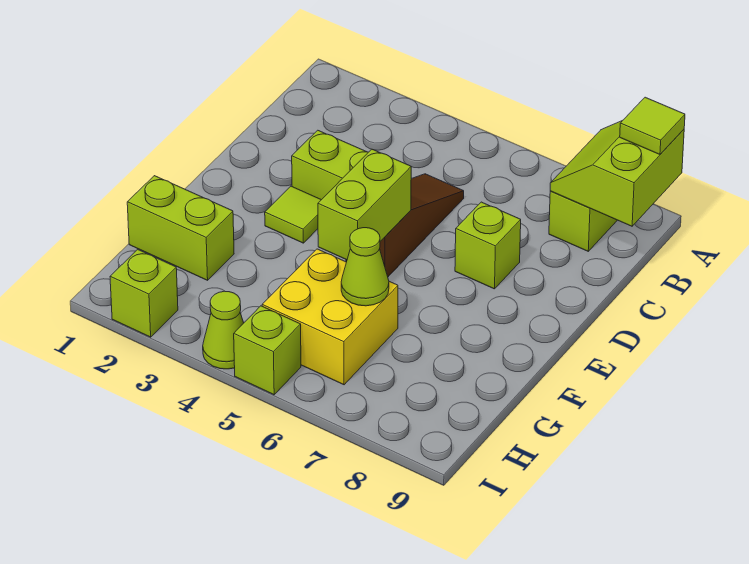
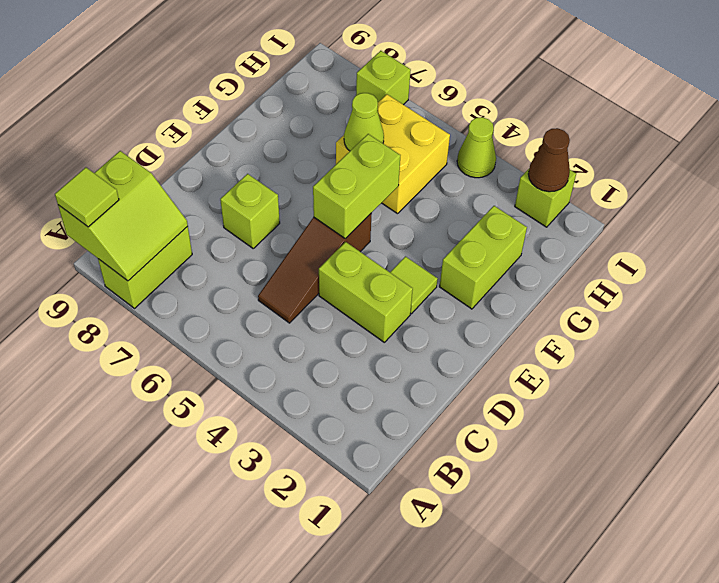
lime brick G1:G2 level 1 -> lime brick F2:G2 level 1
none -> brown cone I2 level 2
lime brick I5 level 1 -> lime brick I7 level 1

